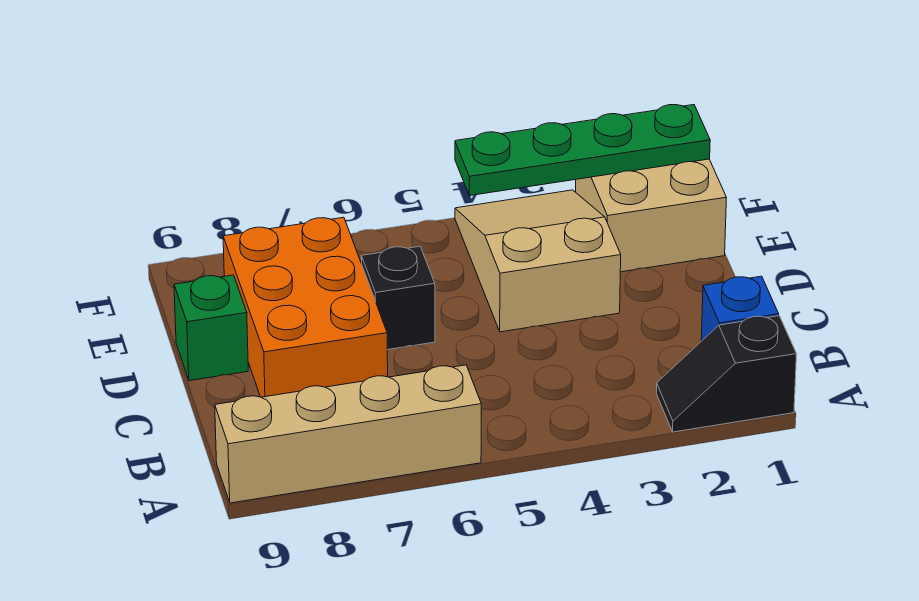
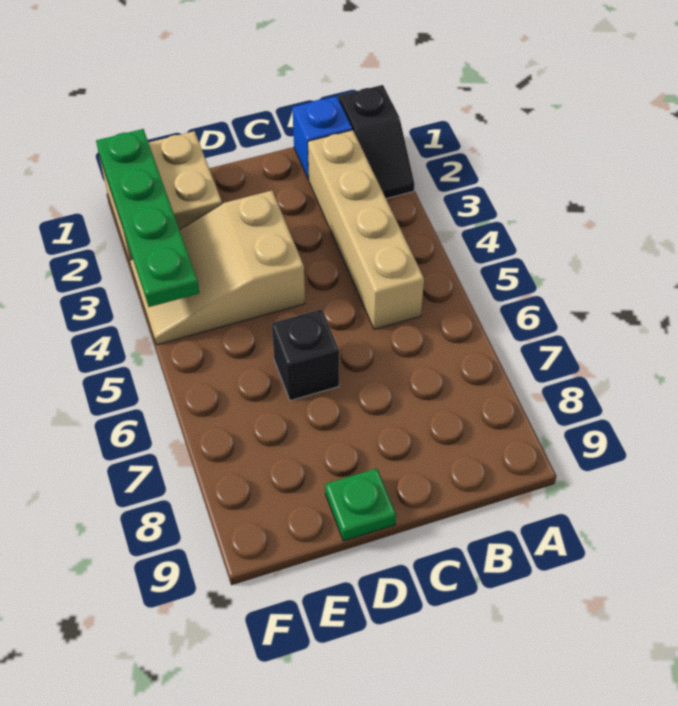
tan brick A6:A9 level 1 -> tan brick B2:B5 level 1
orange brick C7:E8 level 1 -> none
green brick D9 level 1 -> green plate D9 level 1

